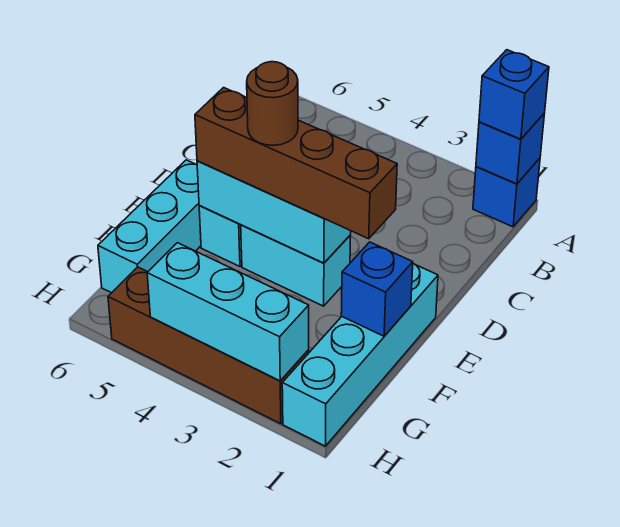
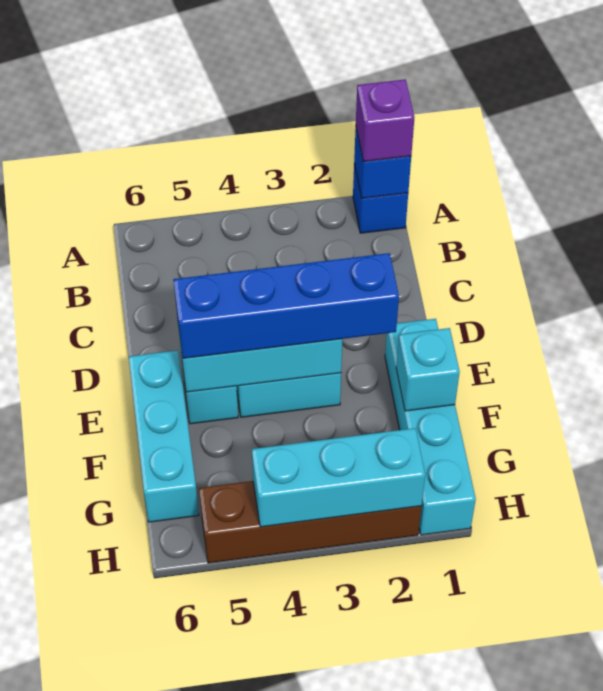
blue brick A1 level 3 -> purple brick A1 level 3
brown brick E2:E5 level 3 -> blue brick E2:E5 level 3
brown round brick E4 level 4 -> none
blue brick F1 level 2 -> cyan brick F1 level 2

